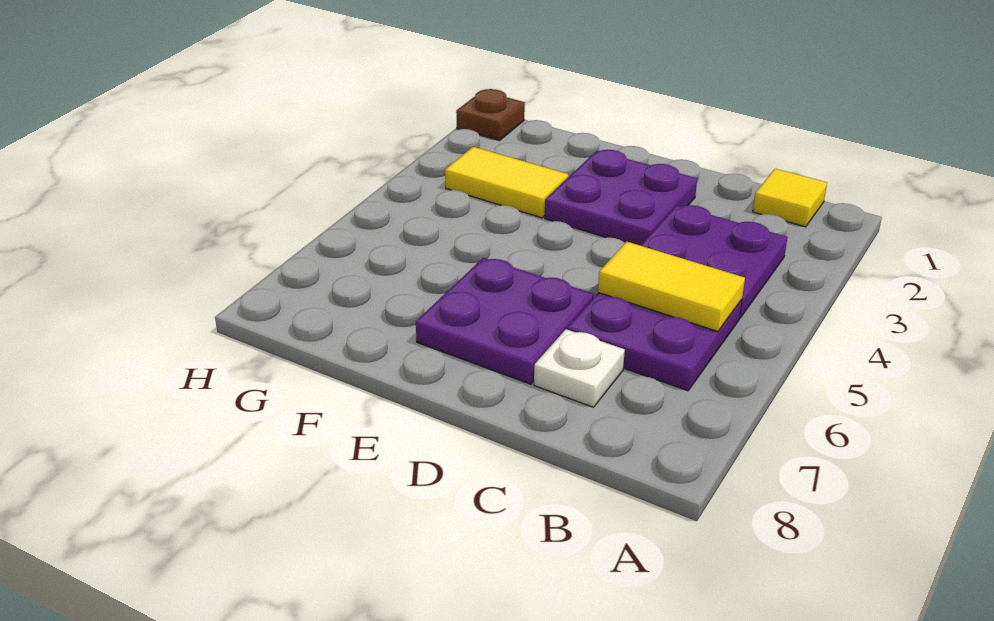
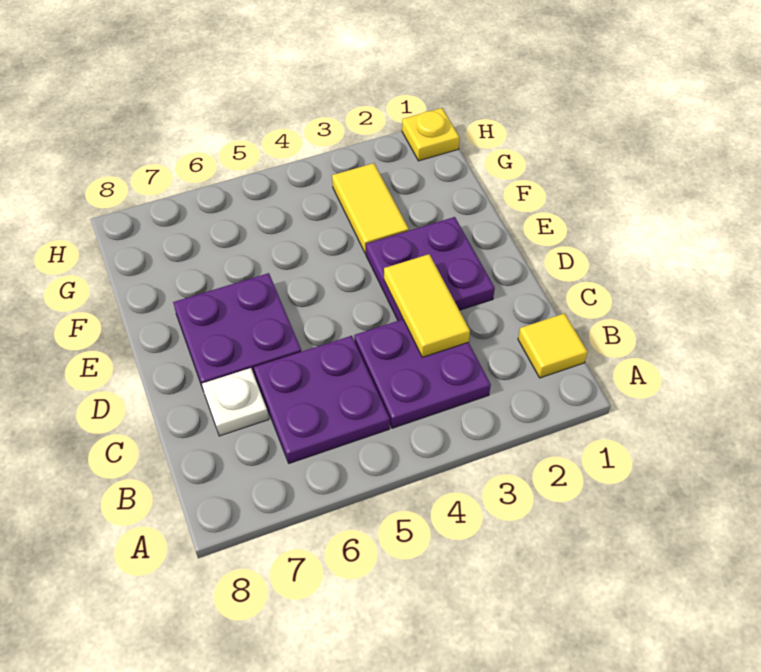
yellow tile B5:C5 level 2 -> yellow tile C3:D3 level 2
brown plate H1 level 1 -> yellow plate H1 level 1

